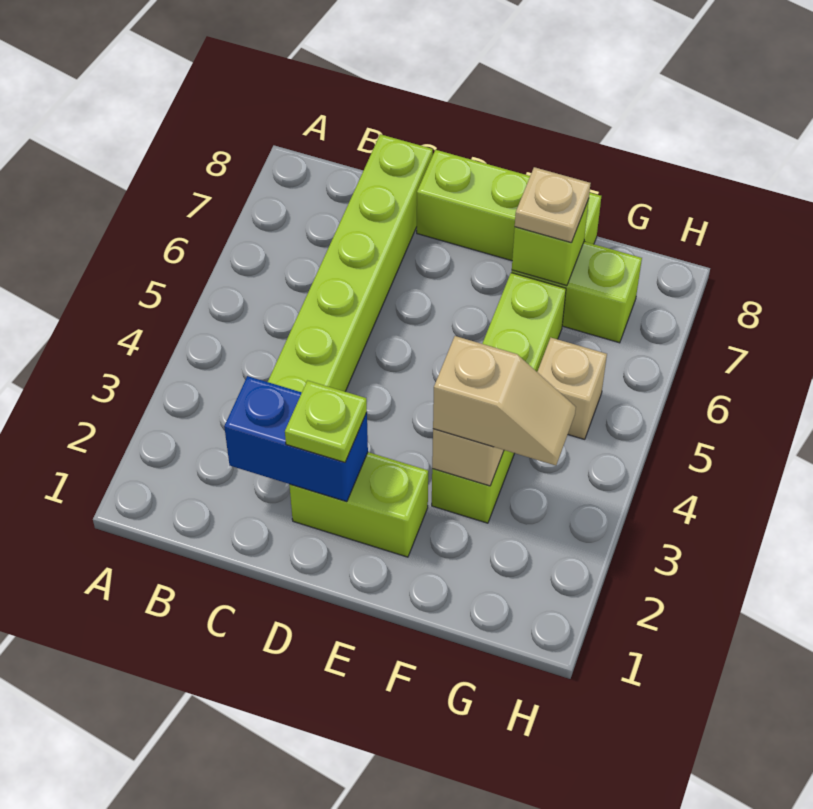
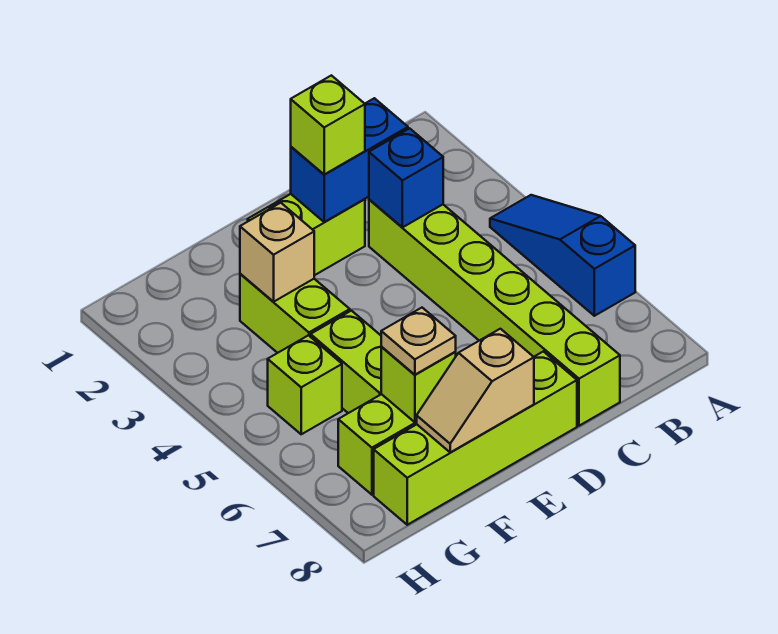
none -> blue slope A4:A6 level 1 top 6
none -> blue brick C3 level 2
lime plate D2 level 3 -> lime brick D2 level 3
lime brick D8:F8 level 1 -> lime brick D8:G8 level 1
tan slope F3:G3 level 3 top F -> tan slope E8:F8 level 2 top E
tan brick G5 level 1 -> lime brick G5 level 1

